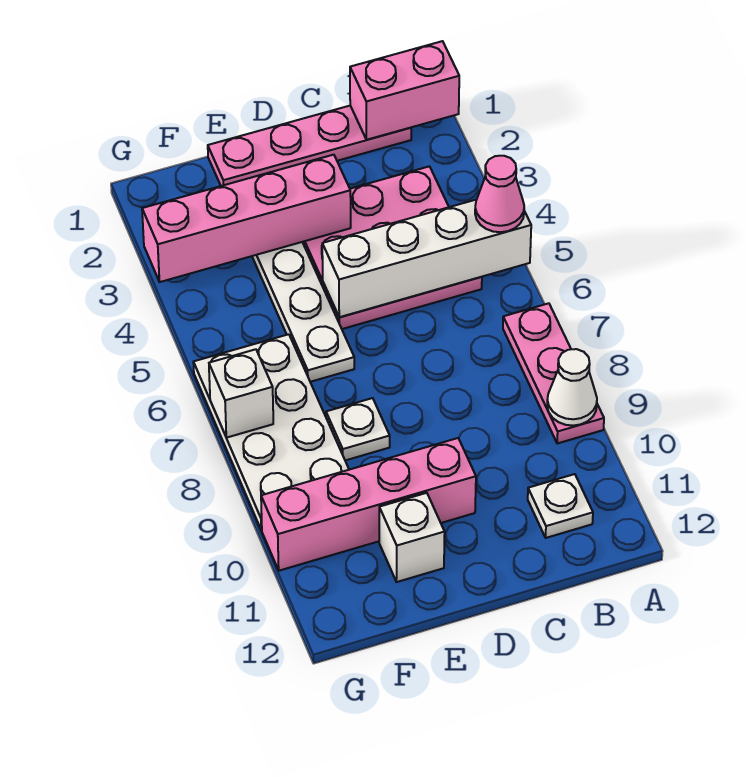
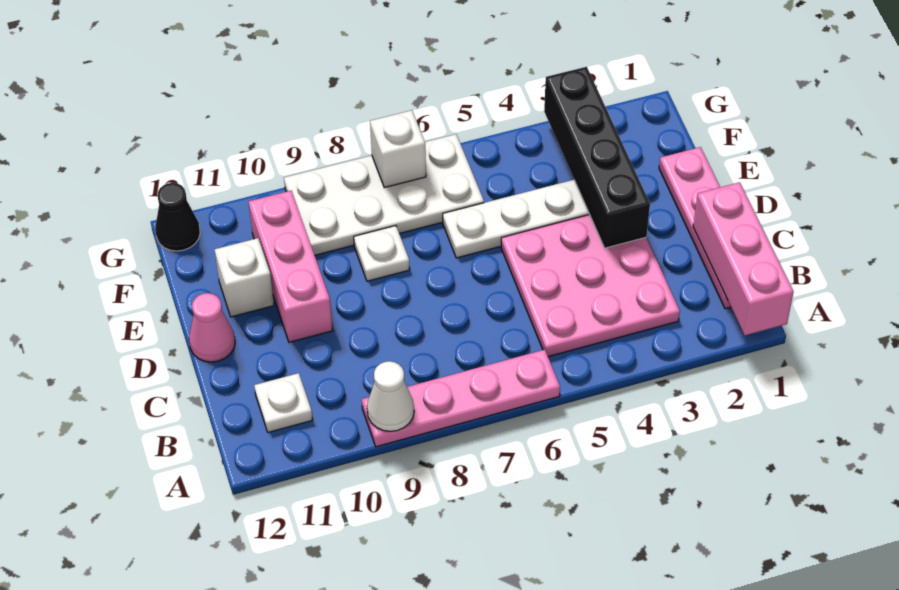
pink brick A1:B1 level 2 -> pink brick A1:C1 level 2
white brick A5:D5 level 2 -> none
pink cone A5 level 3 -> pink cone D12 level 1
pink plate A7:A9 level 1 -> pink plate A6:A9 level 1
pink brick D3:G3 level 2 -> black brick D3:G3 level 2
pink brick D10:G10 level 1 -> pink brick D10:F10 level 1
none -> black cone G12 level 1

